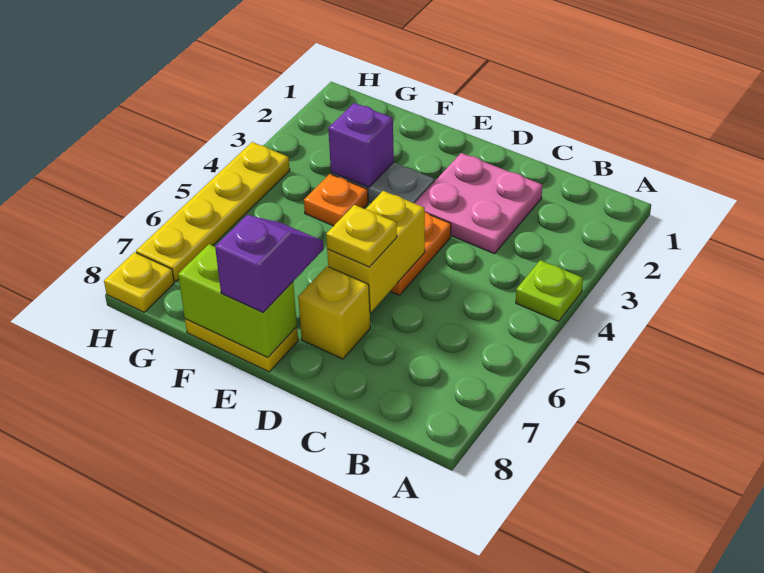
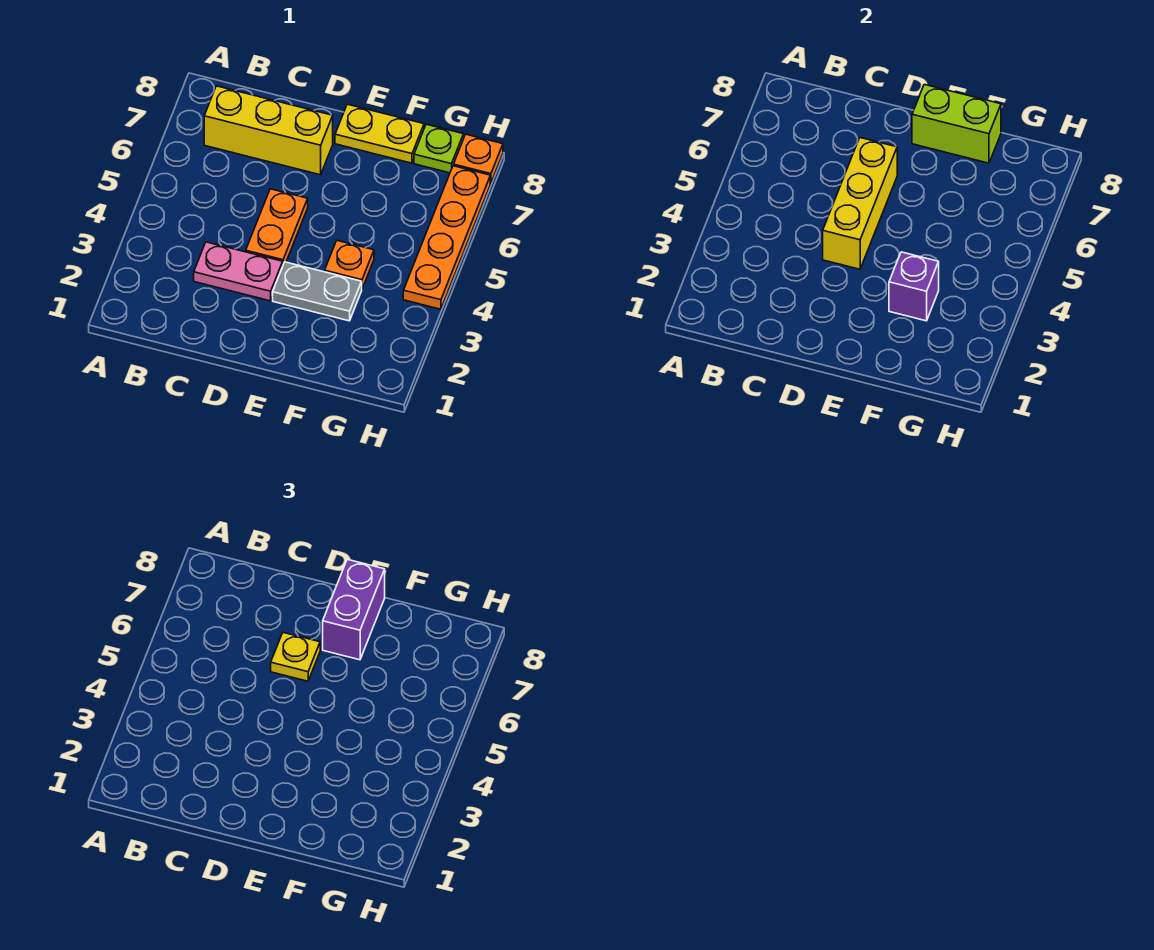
lime plate A4 level 1 -> lime plate G8 level 1
pink plate C2:D3 level 1 -> pink plate C3:D3 level 1
yellow brick D5:D6 level 2 -> yellow brick D4:D6 level 2
yellow brick D7 level 1 -> yellow brick B7:D7 level 1
purple slope E7:E8 level 3 top 8 -> purple brick E7:E8 level 3
yellow plate H4:H7 level 1 -> orange plate H4:H7 level 1
yellow plate H8 level 1 -> orange plate H8 level 1

